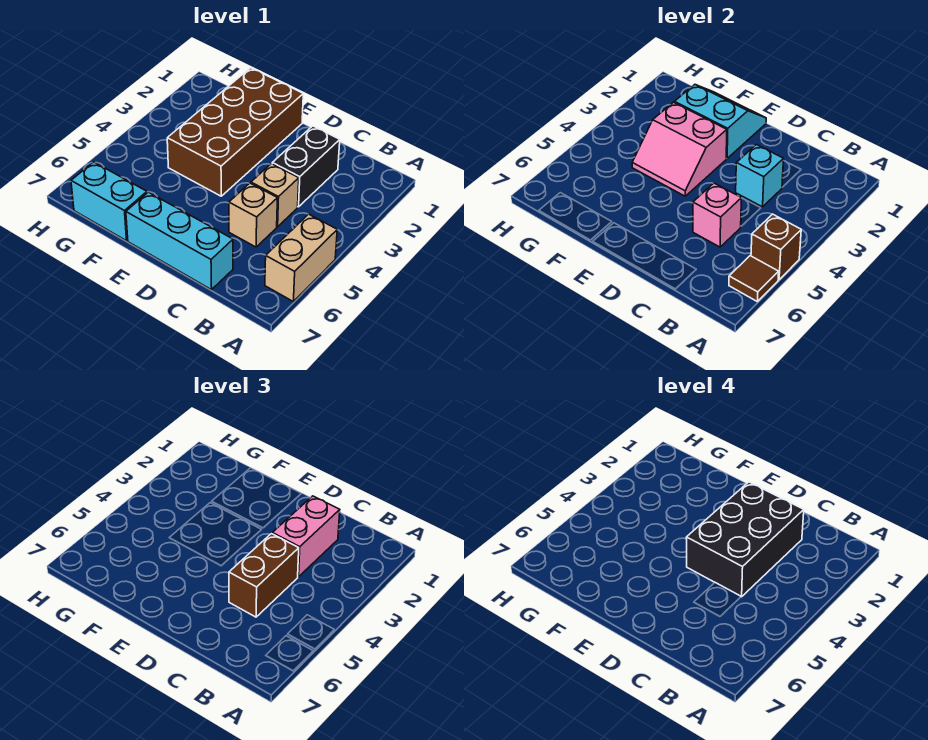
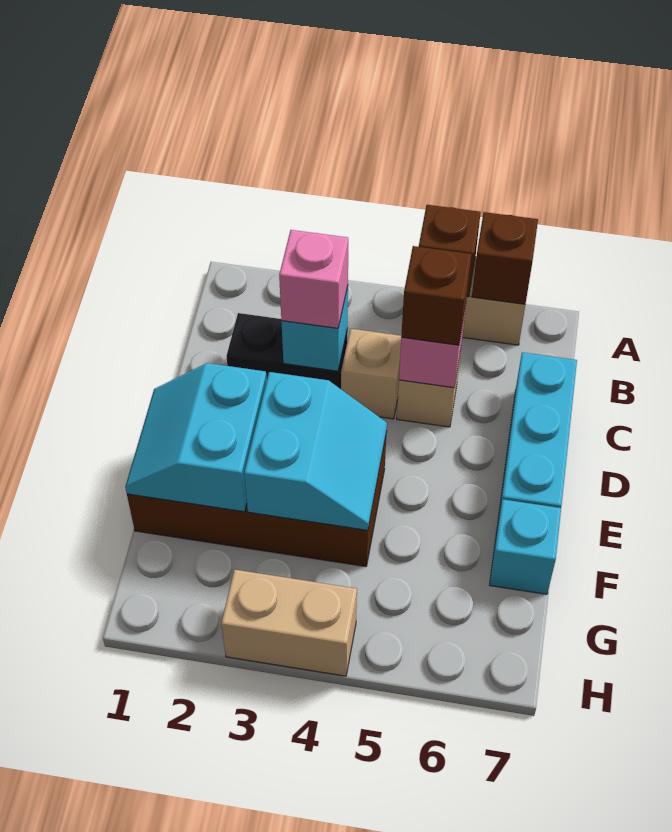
brown tile A6 level 2 -> brown brick A6 level 2
pink brick C2:C3 level 3 -> pink brick C3 level 3
black brick C2:D4 level 4 -> none
brown brick C4:C5 level 3 -> brown brick C5 level 3
pink slope E3:F4 level 2 top 3 -> cyan slope E3:F4 level 2 top 3
cyan brick F7:G7 level 1 -> cyan brick F7 level 1
none -> tan brick H3:H4 level 1

